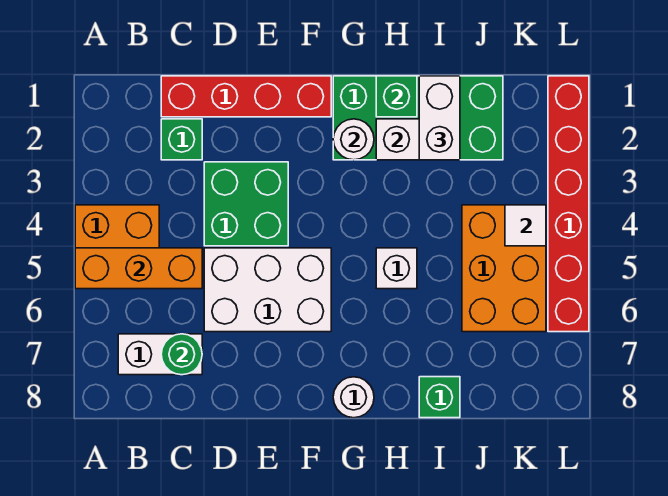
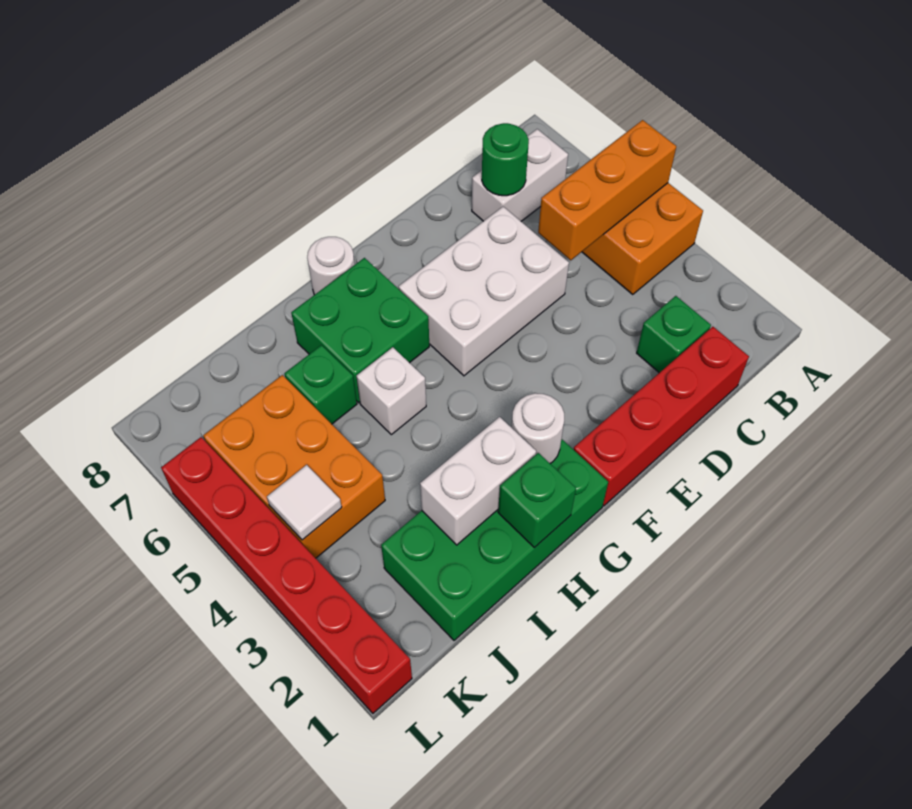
green brick D3:E4 level 1 -> green brick G6:H7 level 1
white brick I1:I2 level 3 -> none
green brick I8 level 1 -> green brick I6 level 1

